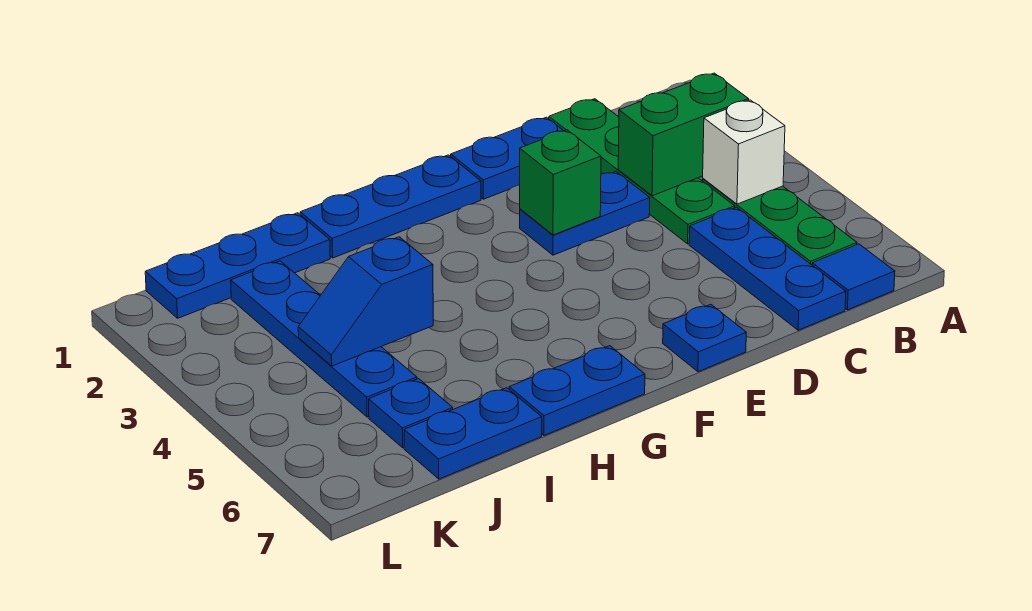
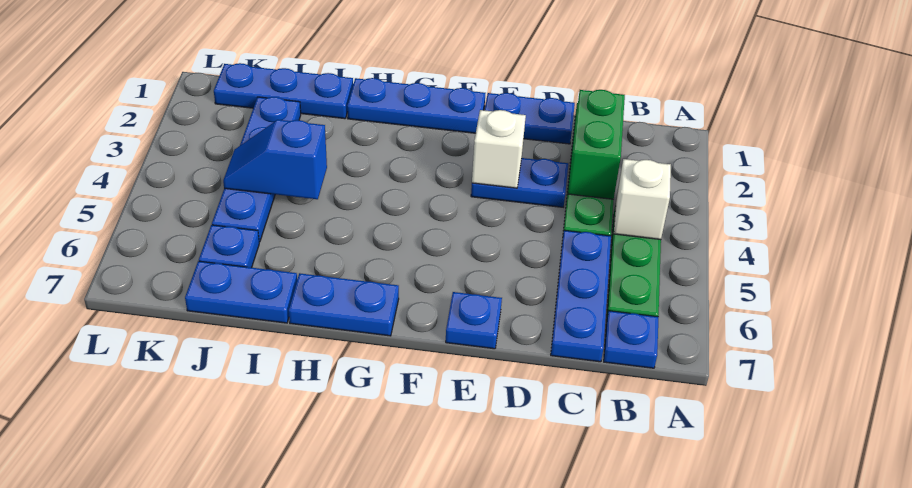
green brick B3:C3 level 2 -> green brick C2:C3 level 2
blue tile B7 level 1 -> blue plate B7 level 1
green brick E3 level 2 -> white brick E3 level 2

